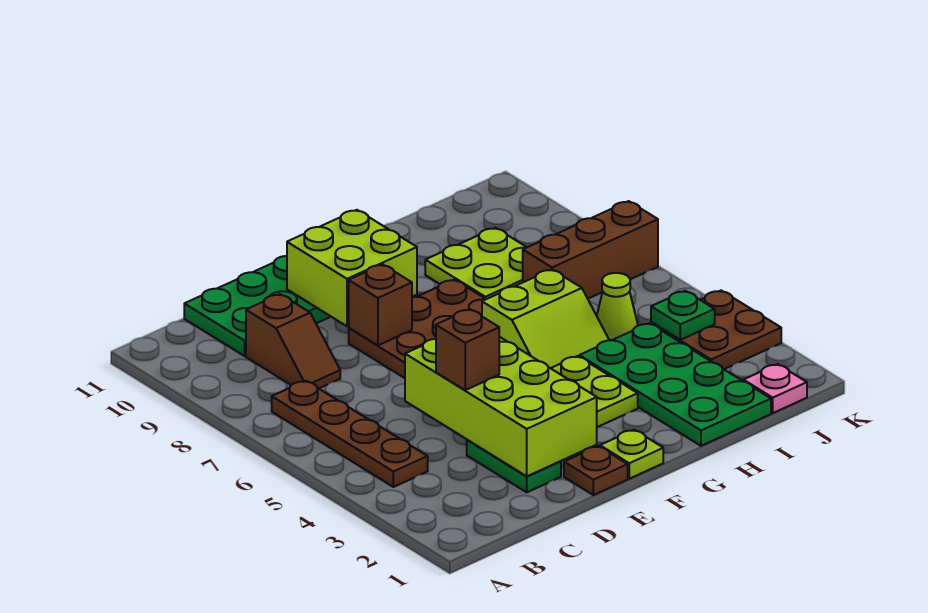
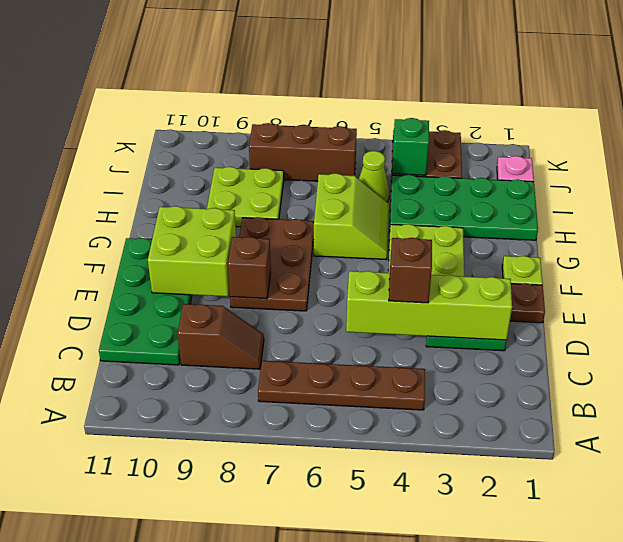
lime brick D2:E5 level 2 -> lime brick D2:D5 level 2
brown brick I7:K7 level 1 -> brown brick J6:J8 level 1
green plate J4 level 2 -> green brick J4 level 2

